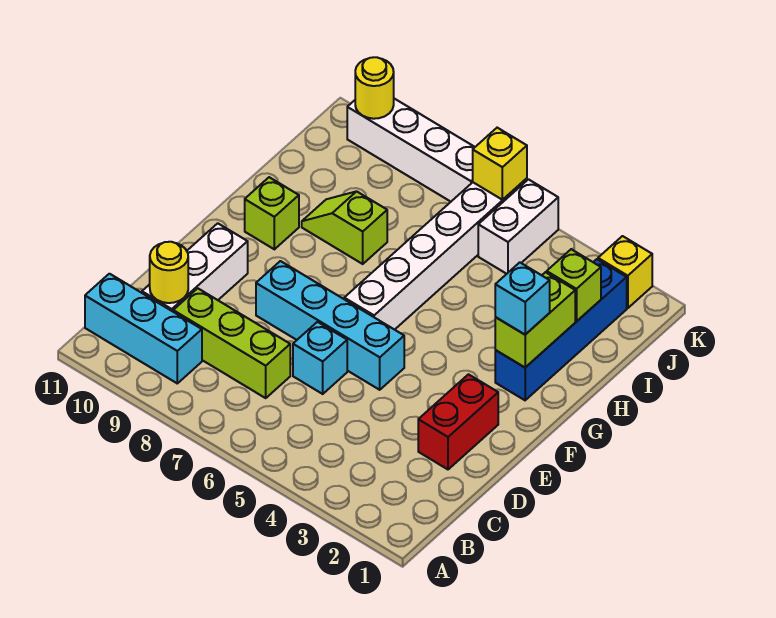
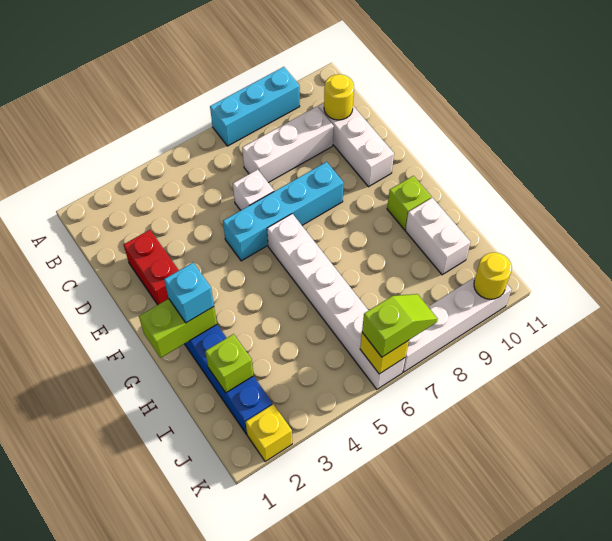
cyan brick B9:B11 level 1 -> cyan brick A7:A9 level 1
lime brick C7:C9 level 1 -> white brick C7:C9 level 1
cyan brick D6 level 1 -> white brick D6 level 1
lime brick G2:H2 level 2 -> lime brick G1:G2 level 2
lime slope H8:H9 level 1 top 8 -> lime slope K6:K7 level 3 top 6
white brick J5:K5 level 1 -> white brick H10:I10 level 1

